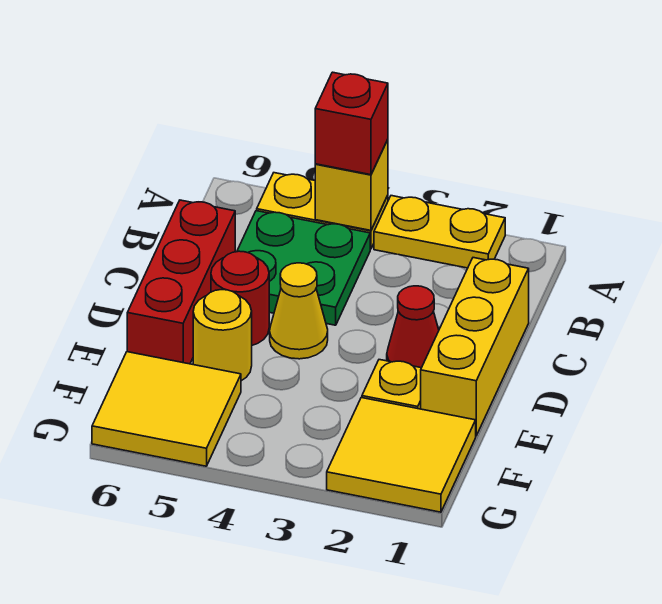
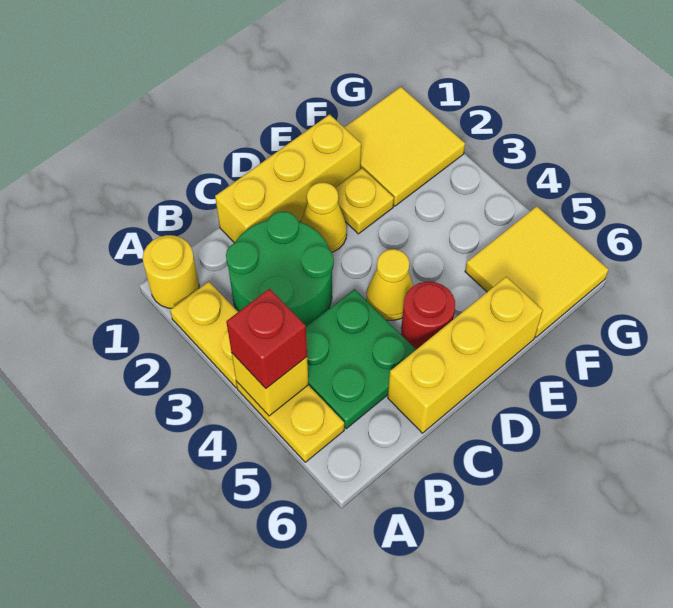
none -> green round brick B2:C3 level 1
red brick C6:E6 level 1 -> yellow brick C6:E6 level 1
red cone D2 level 1 -> yellow cone D2 level 1
yellow round brick E5 level 1 -> yellow round brick A1 level 1

